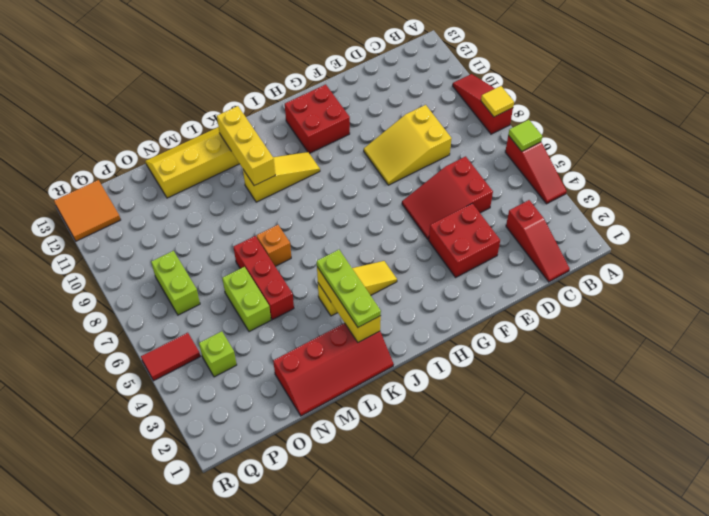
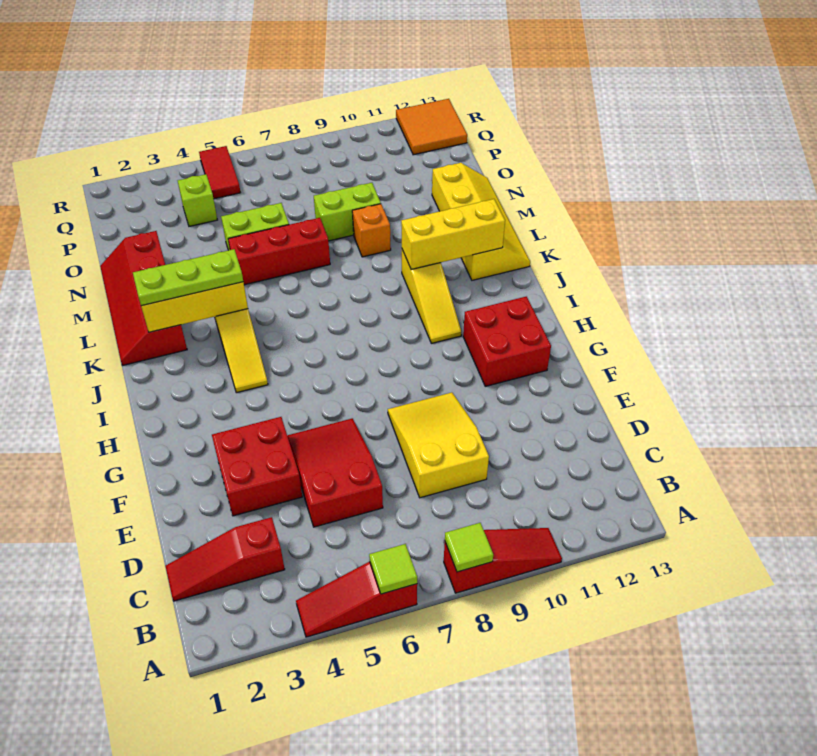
yellow tile A8 level 2 -> lime tile A8 level 2
orange brick L7 level 1 -> orange brick M9 level 1
lime brick P7:P8 level 1 -> lime brick N8:N9 level 1

